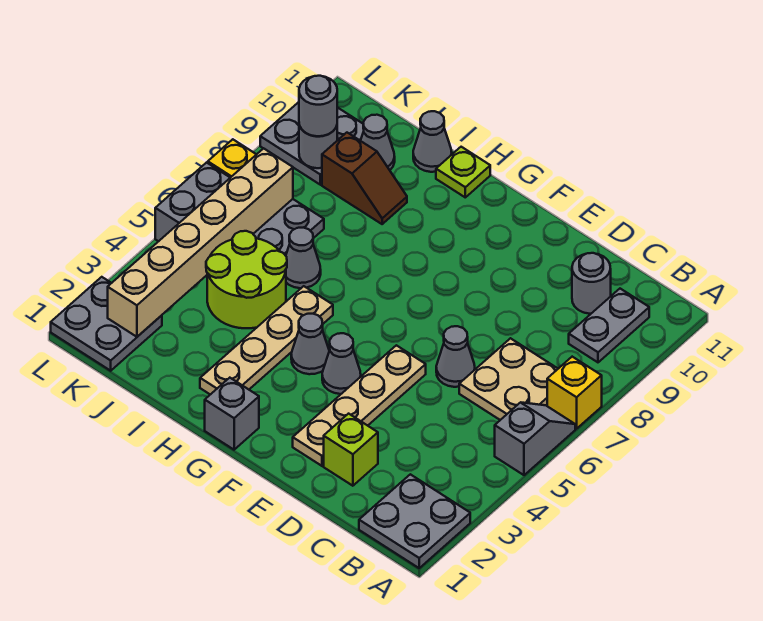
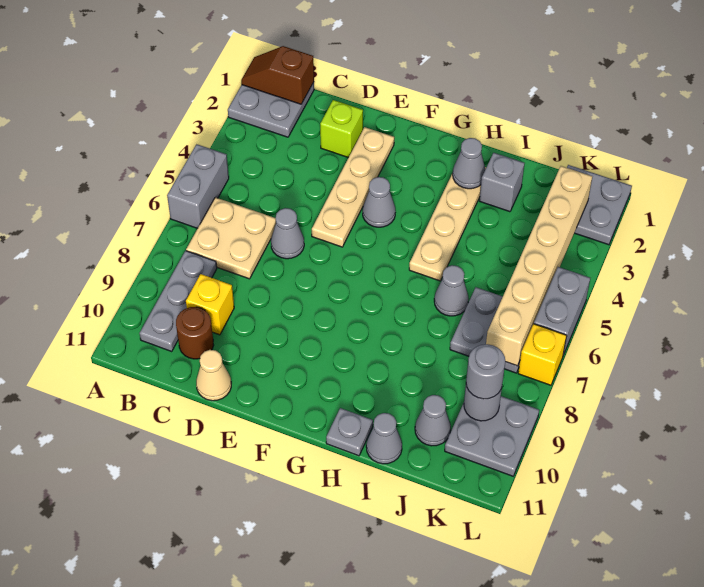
grey slope A5:A6 level 1 top 5 -> grey brick A5:A6 level 1
yellow brick A7 level 1 -> yellow brick C9 level 1
grey plate B9:B10 level 1 -> grey plate B8:B10 level 1
grey round brick C10 level 1 -> brown round brick C10 level 1
none -> tan cone D11 level 1
grey brick G1 level 1 -> grey brick I2 level 1
grey cone G4 level 1 -> grey cone H2 level 2
lime plate H11 level 1 -> grey plate H11 level 1
lime round brick I4:J5 level 1 -> none
brown slope I9:J9 level 1 top J -> brown slope A1:B1 level 2 top B

